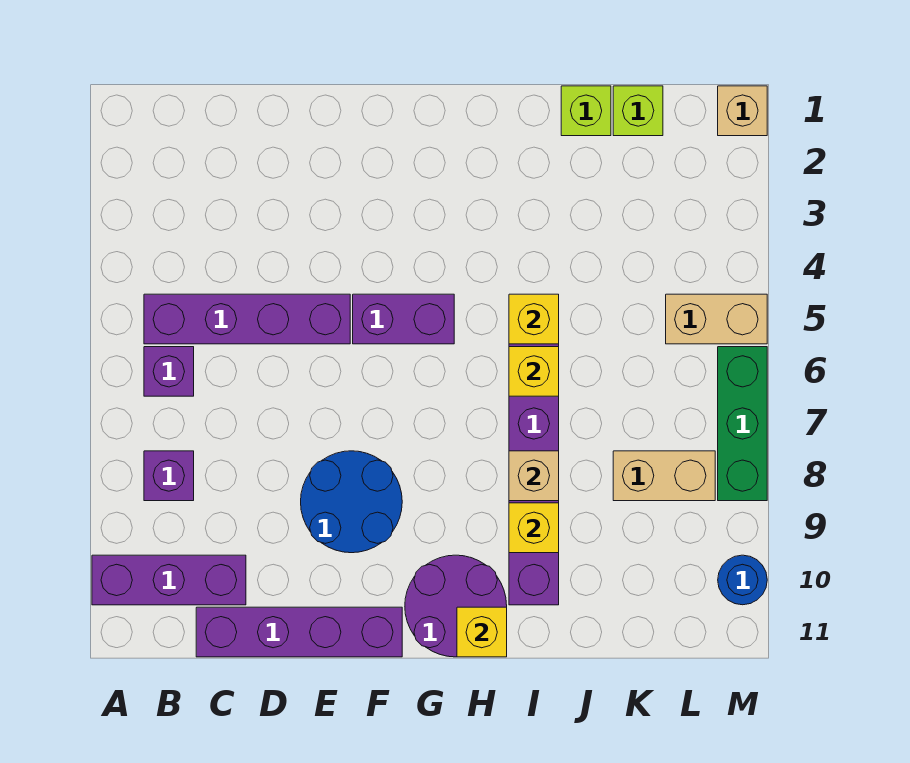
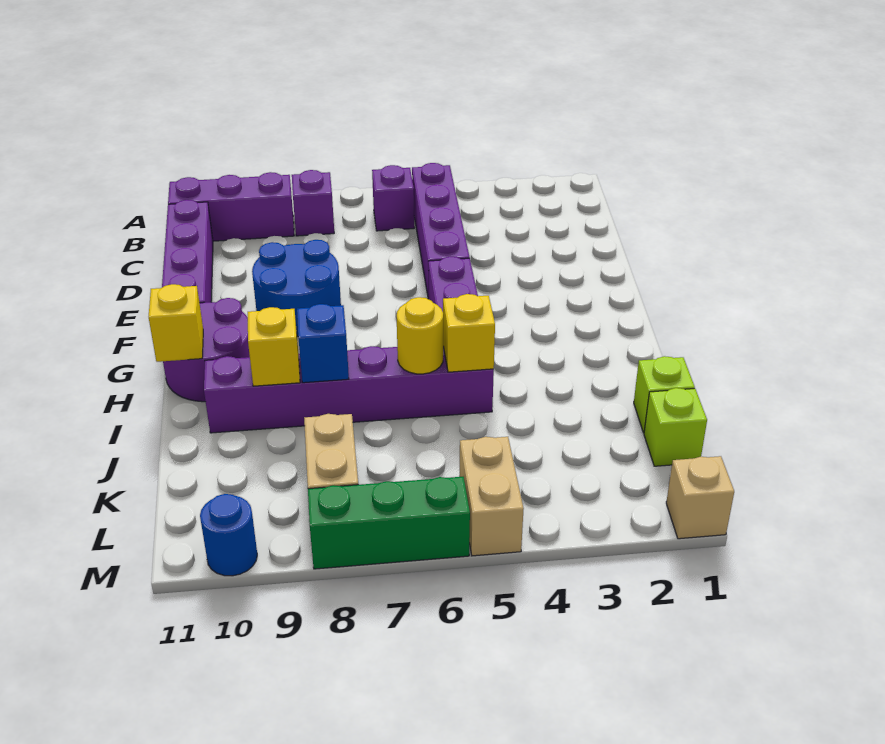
purple brick A10:C10 level 1 -> purple brick B9:B11 level 1
yellow brick I6 level 2 -> yellow round brick I6 level 2
tan brick I8 level 2 -> blue brick I8 level 2

